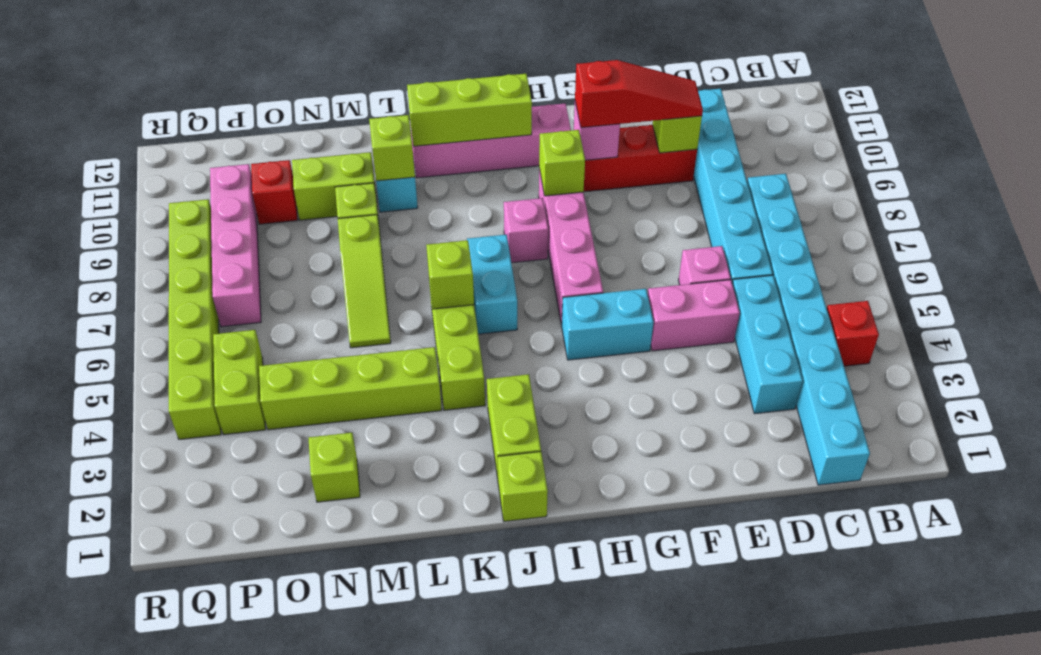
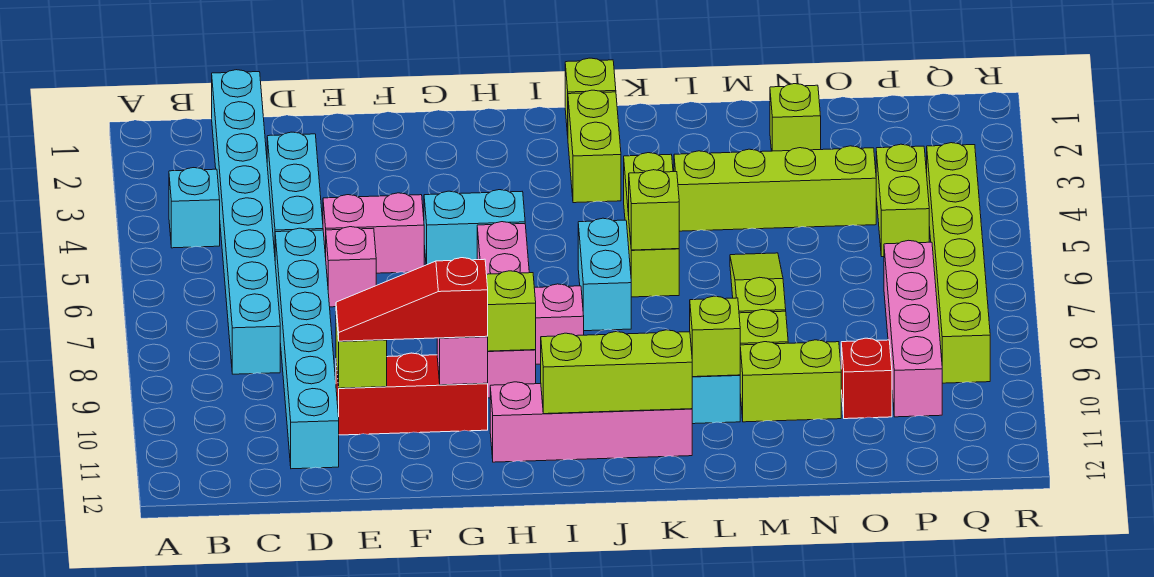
red brick B4 level 1 -> cyan brick B4 level 1

